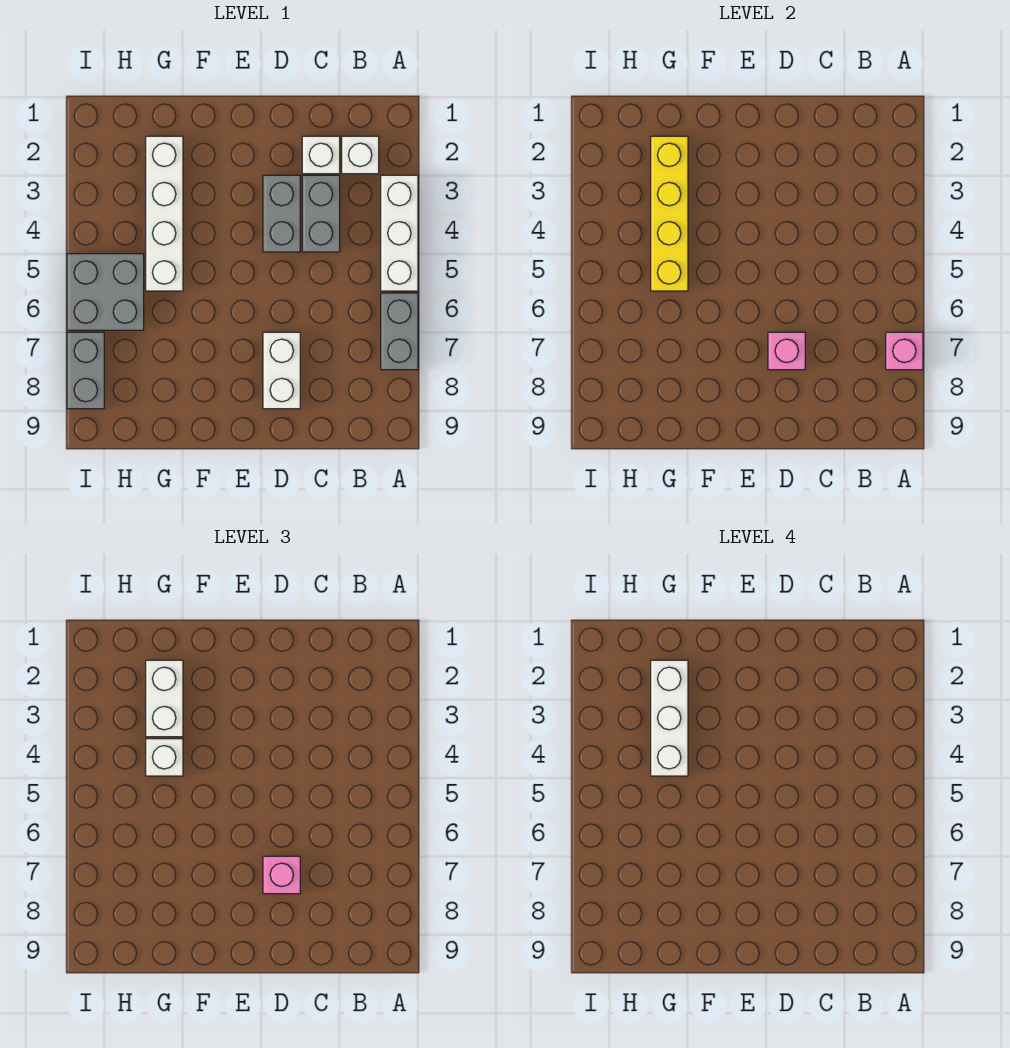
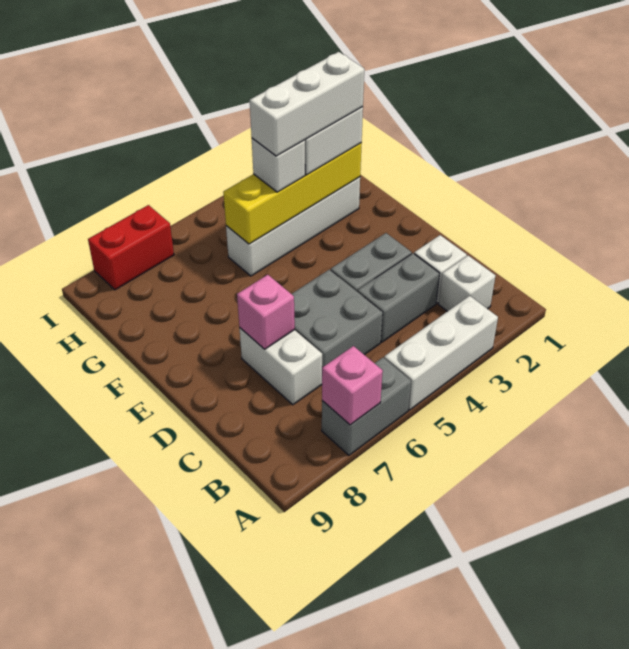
white brick D7:D8 level 1 -> white brick C7:D7 level 1
pink brick D7 level 3 -> none
grey brick H5:I6 level 1 -> grey brick C5:D6 level 1
grey brick I7:I8 level 1 -> red brick I7:I8 level 1

